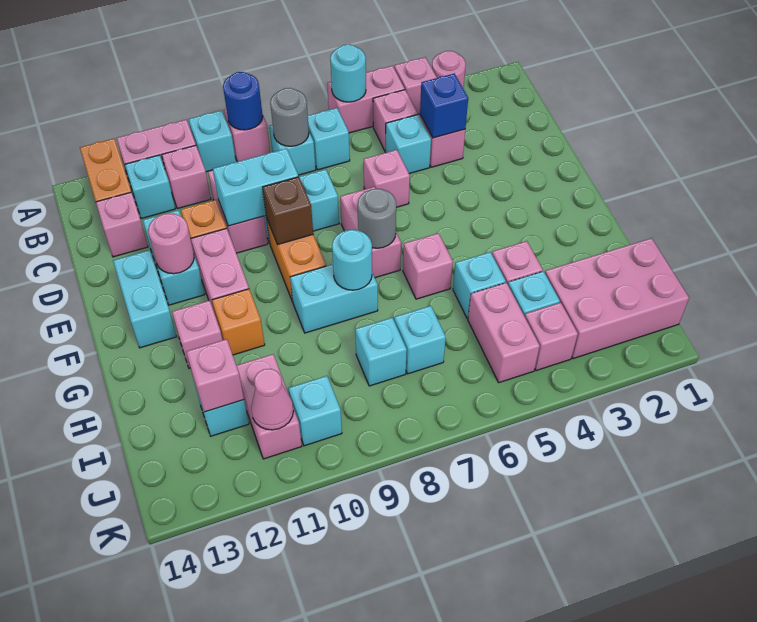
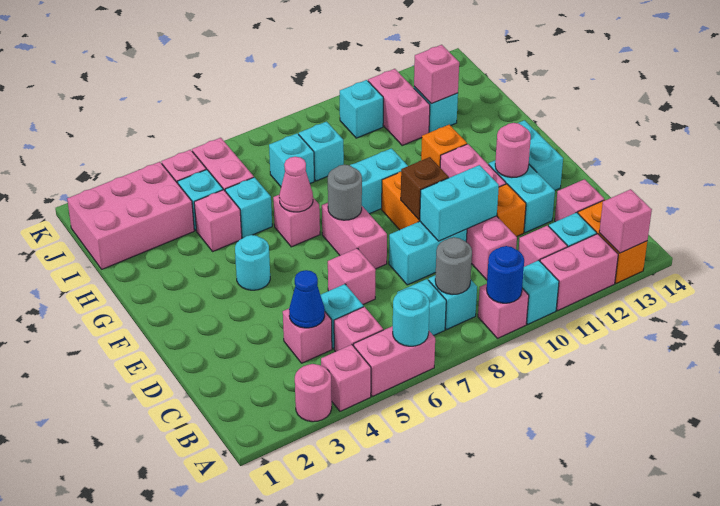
blue brick C4 level 2 -> blue cone C4 level 2
cyan round brick G8 level 2 -> cyan round brick F4 level 1
pink brick G12 level 1 -> pink brick A13 level 2
pink cone J11 level 2 -> pink cone G6 level 2

